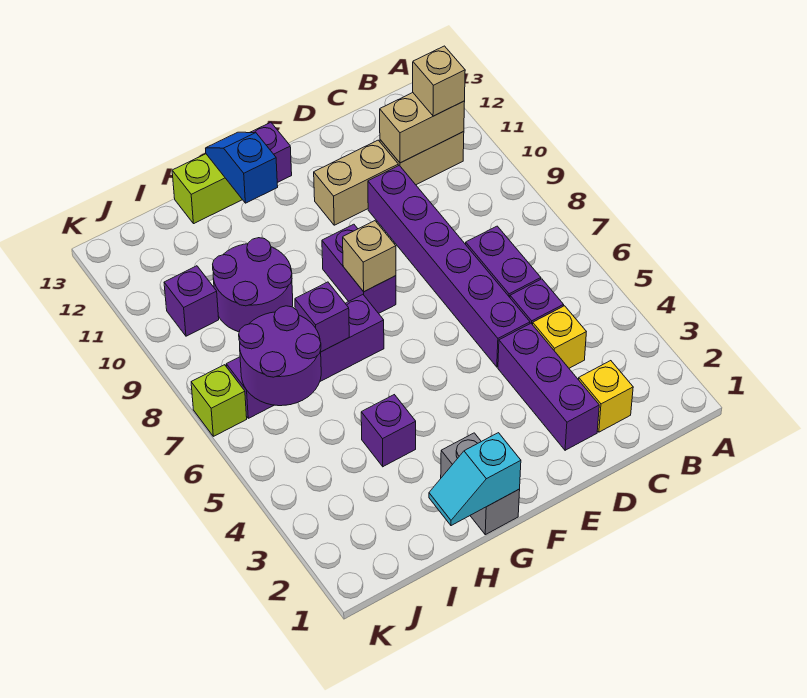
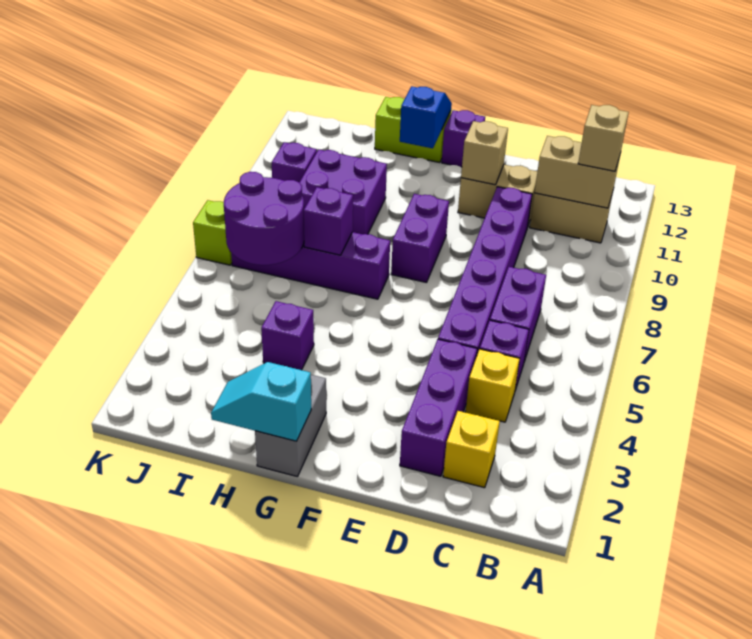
tan brick F8 level 2 -> tan brick E11 level 2
purple round brick H9:I10 level 1 -> purple brick H9:I10 level 1

